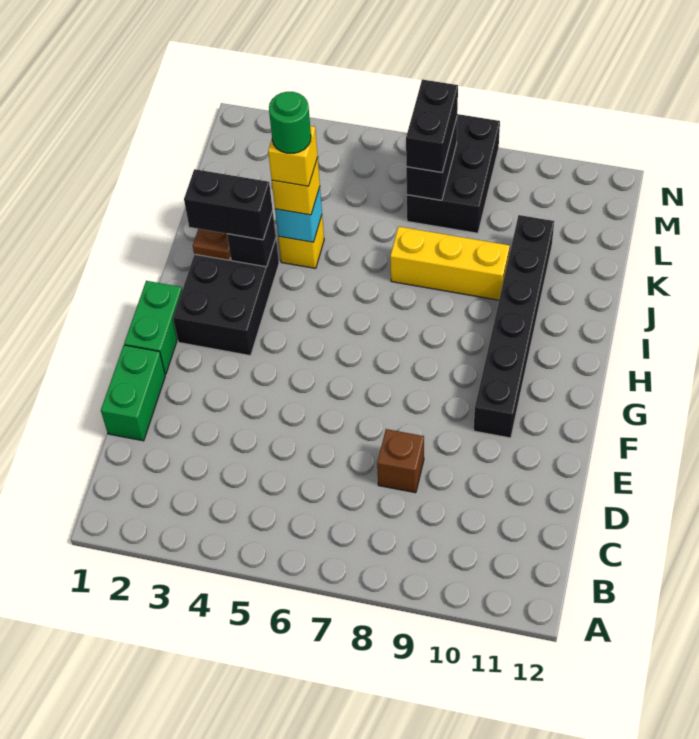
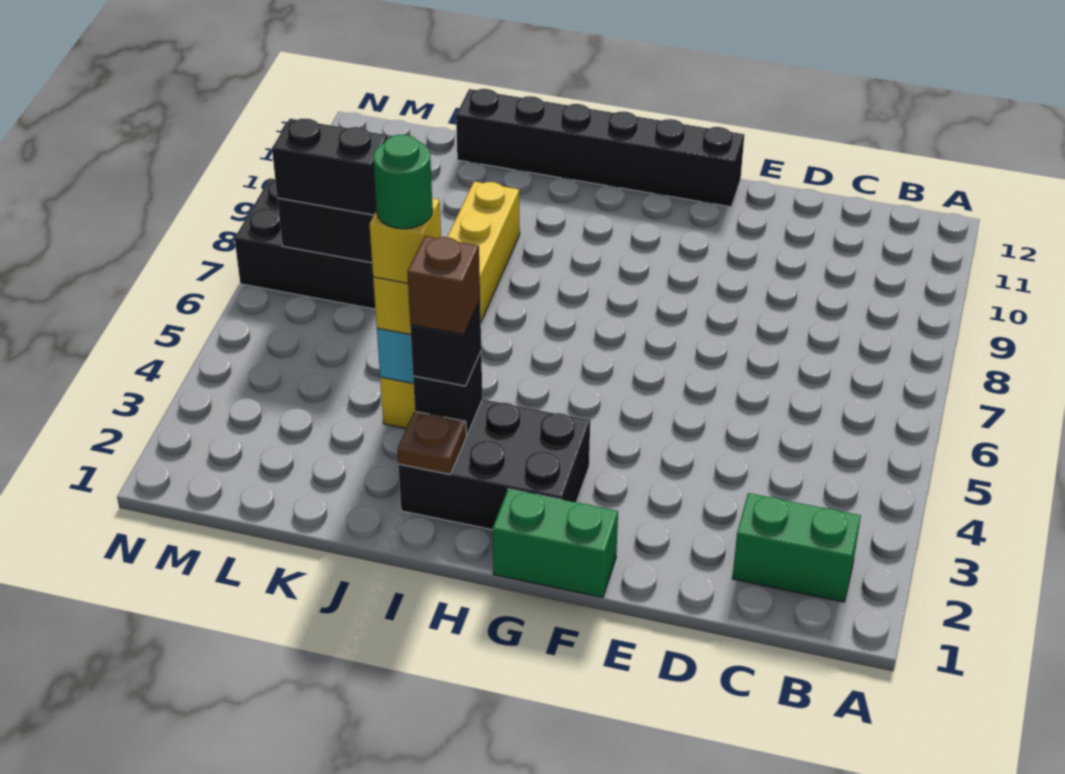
green brick D1:E1 level 1 -> green brick B2:C2 level 1
brown brick D8 level 1 -> brown brick I3 level 4
black brick F10:K10 level 1 -> black brick F12:K12 level 1
black brick I2:I3 level 3 -> black brick I3 level 3

